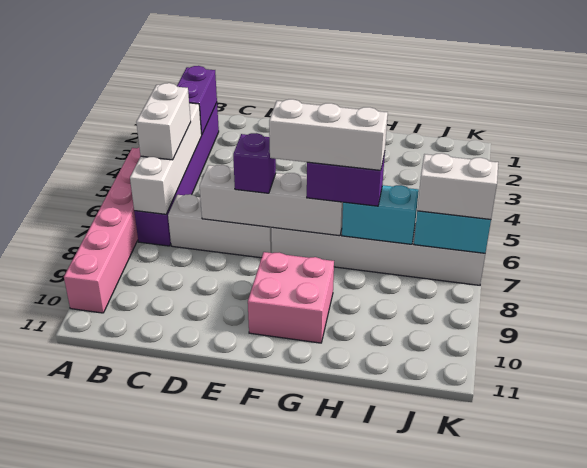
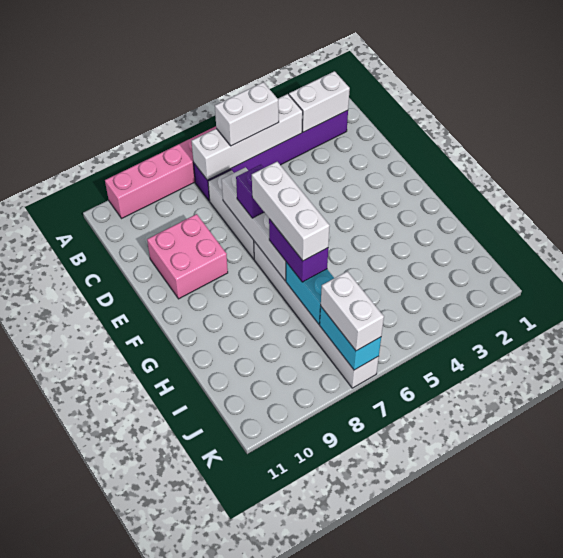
purple brick B2:B3 level 2 -> white brick B2:B3 level 2
pink brick F9:G10 level 1 -> pink brick D9:E10 level 1

